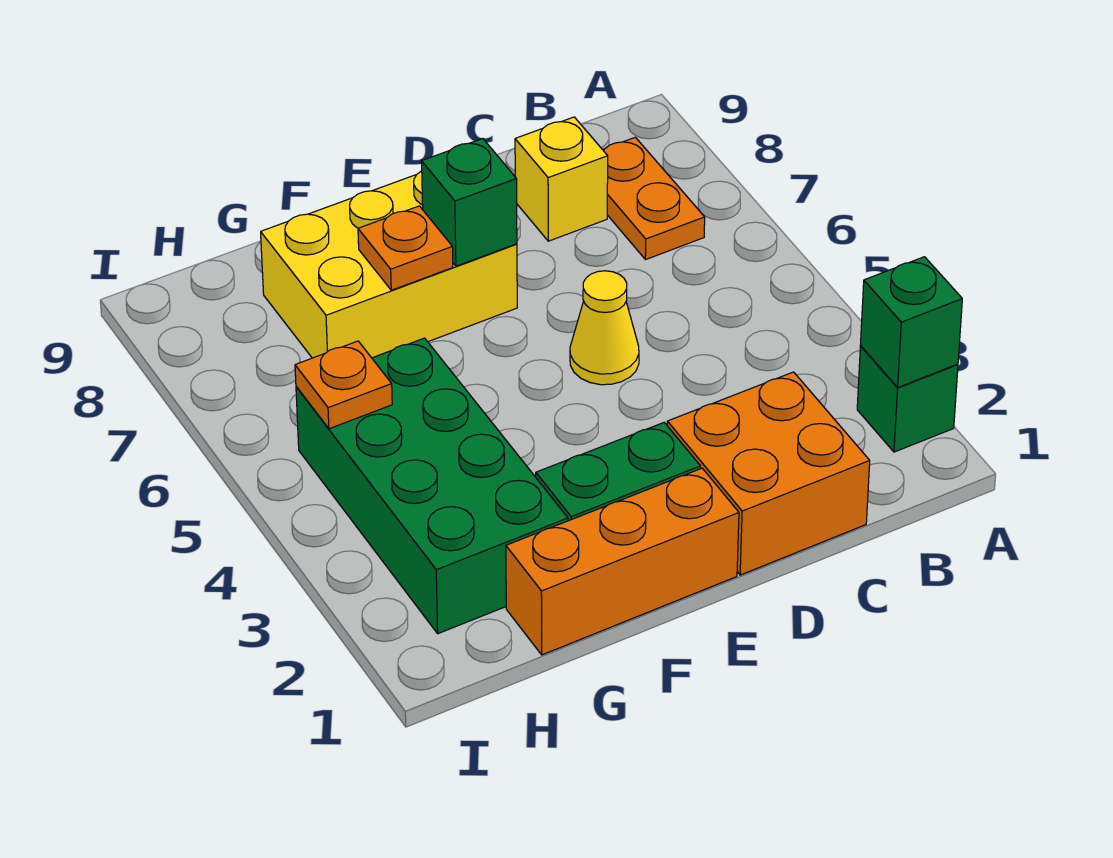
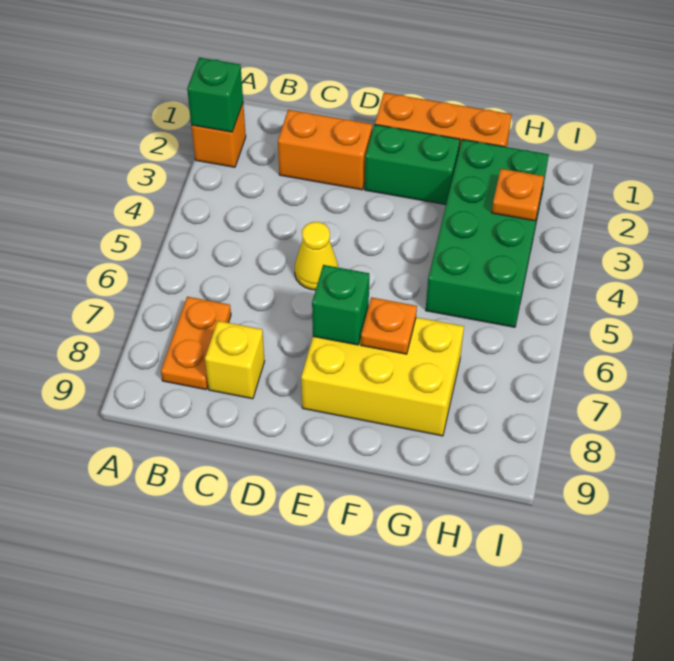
green brick A2 level 1 -> orange brick A2 level 1
orange brick C1:D2 level 1 -> orange brick C2:D2 level 1
orange plate H5 level 2 -> orange plate H3 level 2

